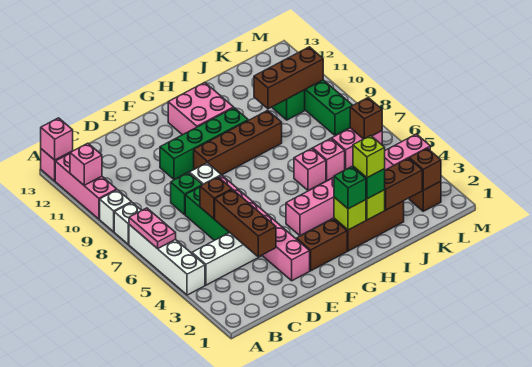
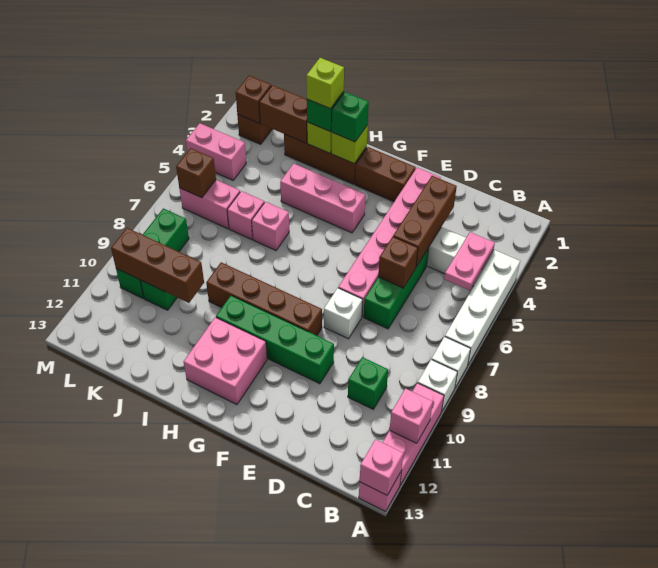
pink plate A6:A7 level 2 -> pink plate B4:B5 level 2
green brick D8 level 1 -> green brick C10 level 1

